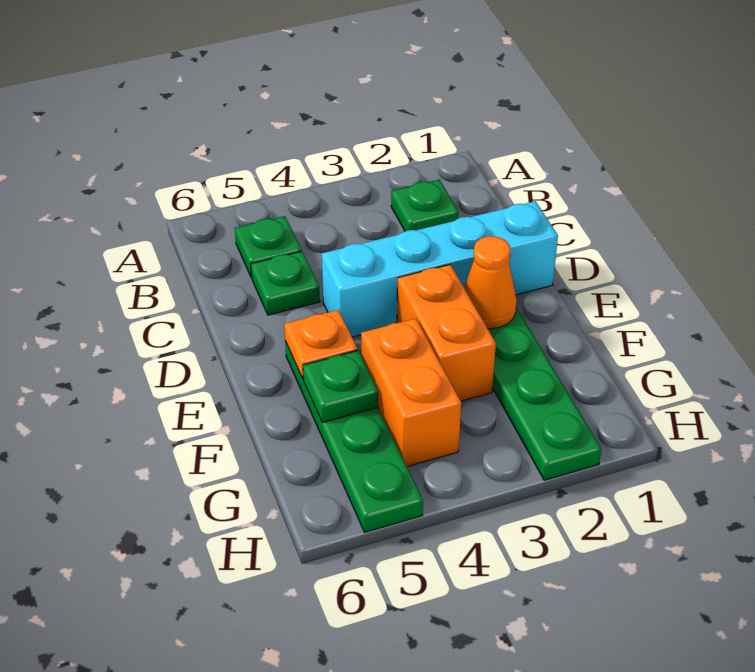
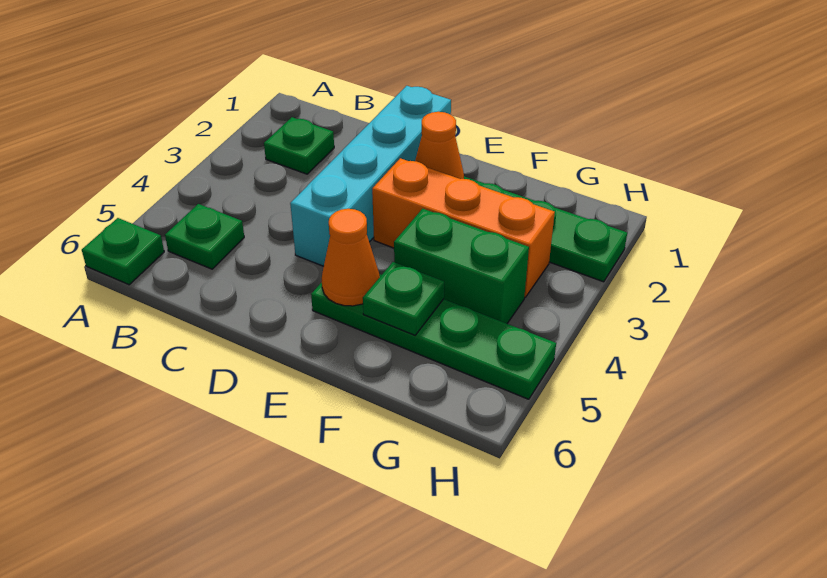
green plate C5 level 1 -> green plate A6 level 1
orange brick E3:F3 level 1 -> orange brick E3:G3 level 1
orange plate E5 level 2 -> orange cone E5 level 2
orange brick F4:G4 level 1 -> green brick F4:G4 level 1

